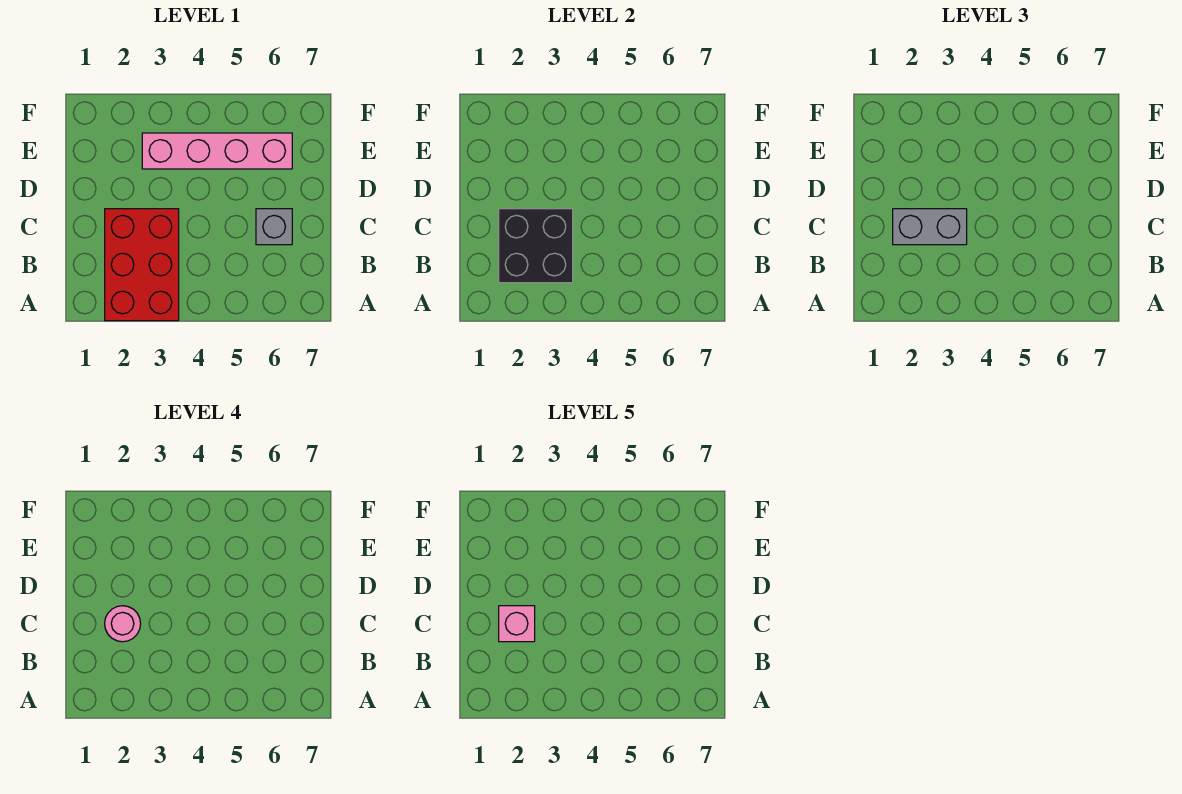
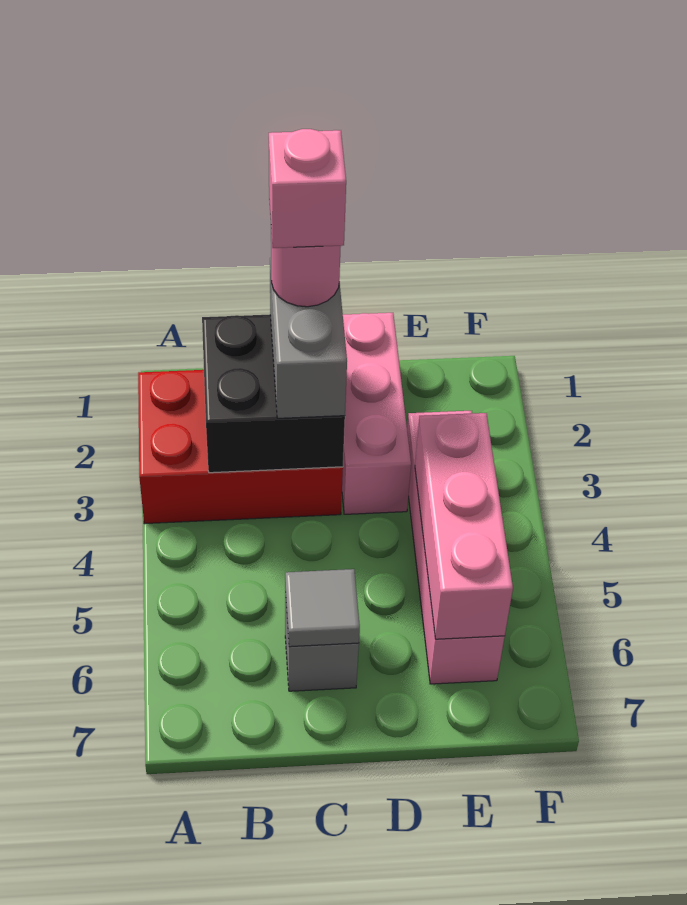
none -> grey tile C6 level 2
none -> pink brick D1:D3 level 1
none -> pink brick E4:E6 level 2

